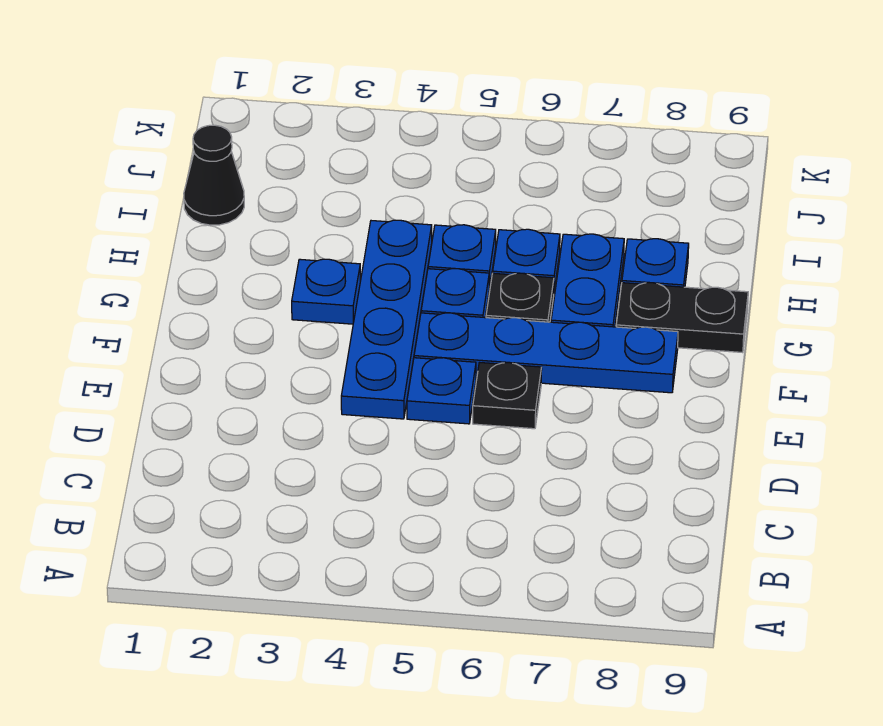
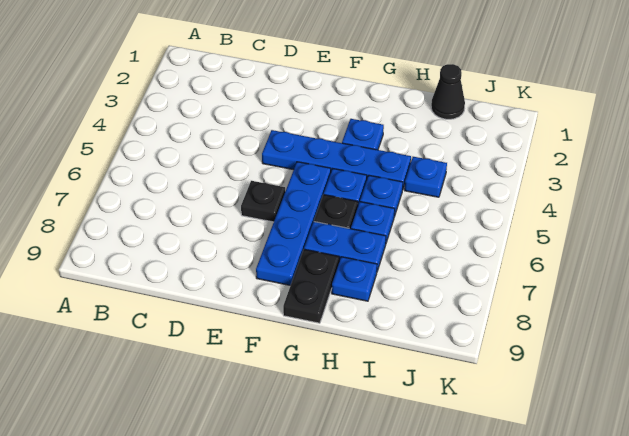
blue plate E5 level 1 -> blue plate I4 level 1

